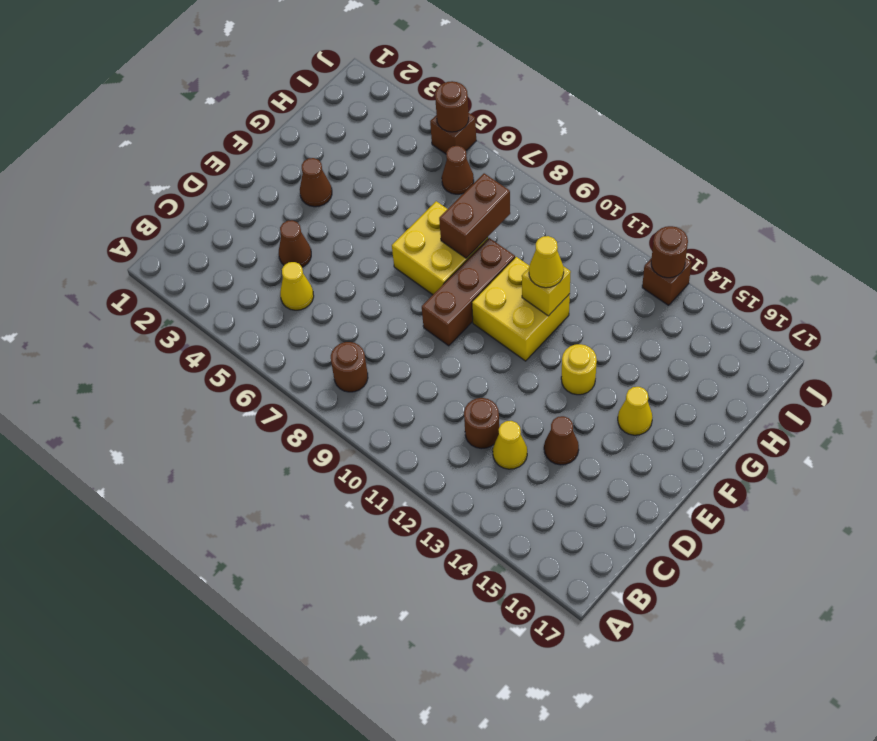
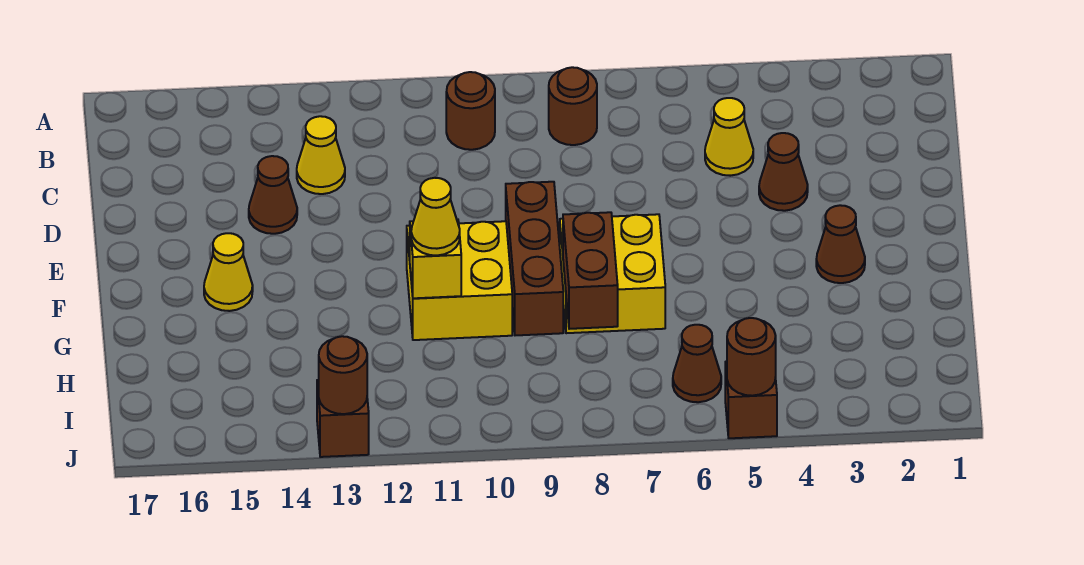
brown round brick C12 level 1 -> brown round brick B10 level 1
yellow round brick F13 level 1 -> none

